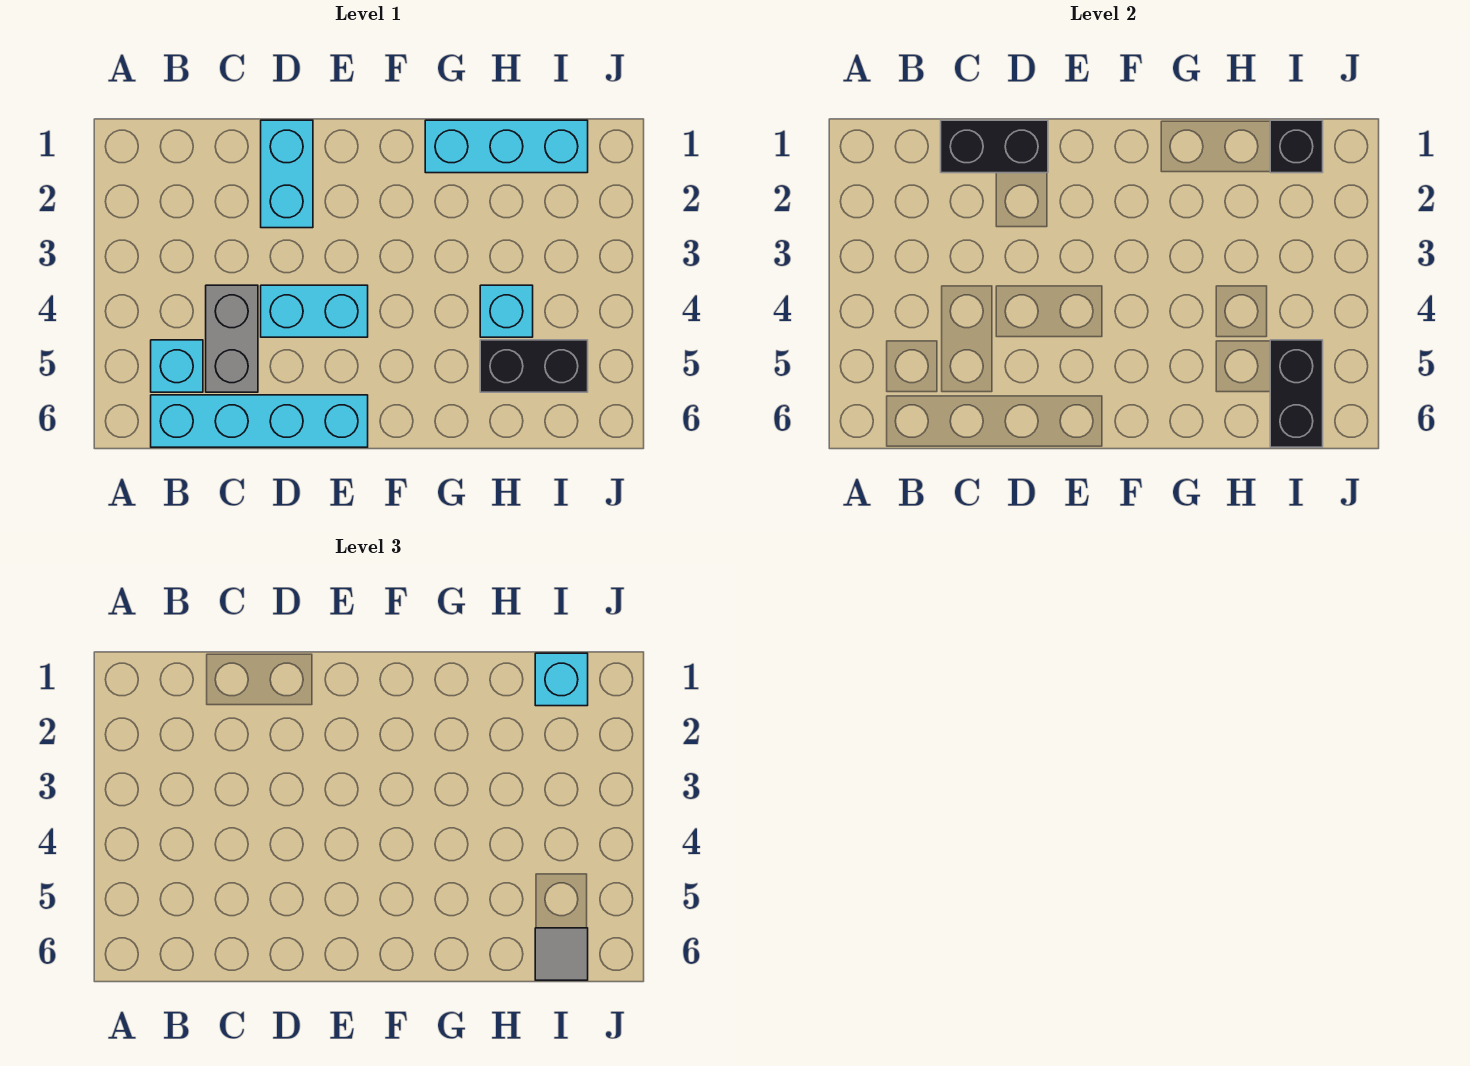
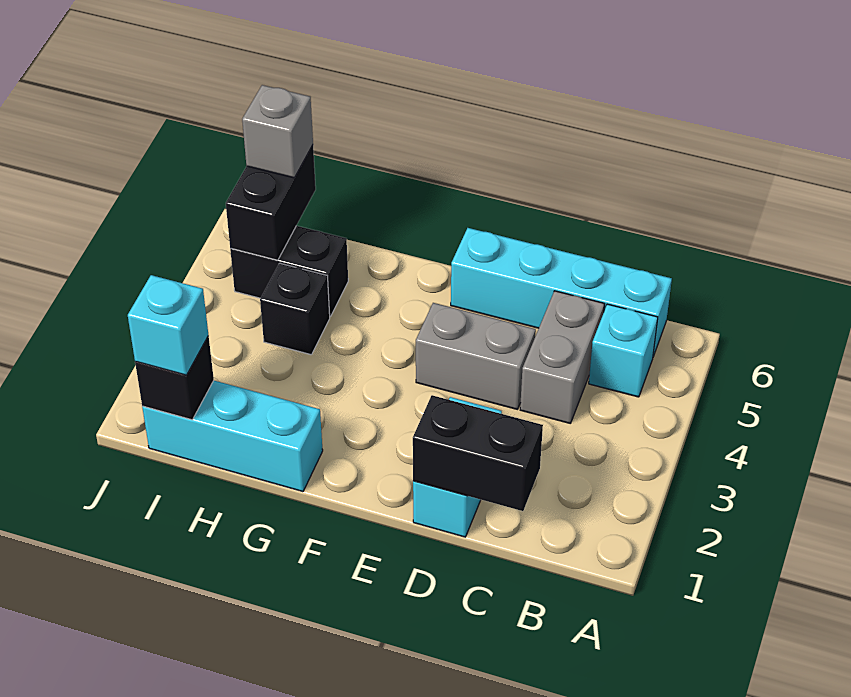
cyan brick D4:E4 level 1 -> grey brick D4:E4 level 1
cyan brick H4 level 1 -> black brick H4 level 1
grey tile I6 level 3 -> grey brick I6 level 3

